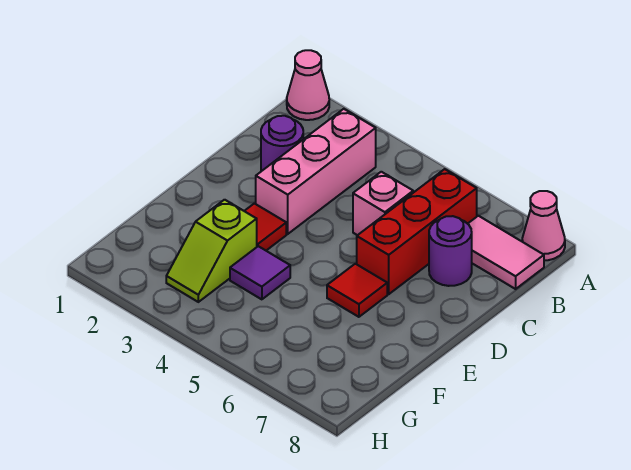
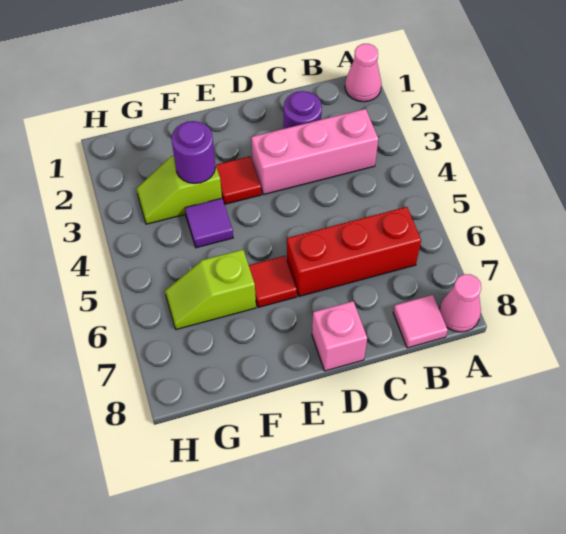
pink tile B7:B8 level 1 -> pink tile B8 level 1
pink brick C5 level 1 -> pink brick D8 level 1
purple round brick C7 level 1 -> purple round brick F3 level 2
none -> lime slope F6:G6 level 1 top F

